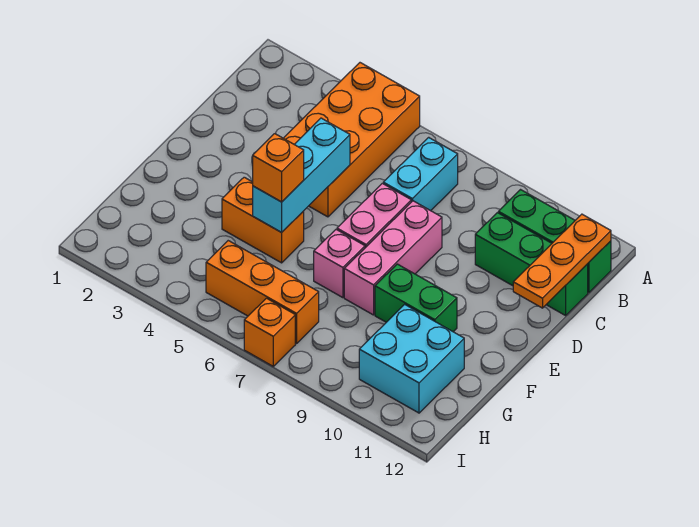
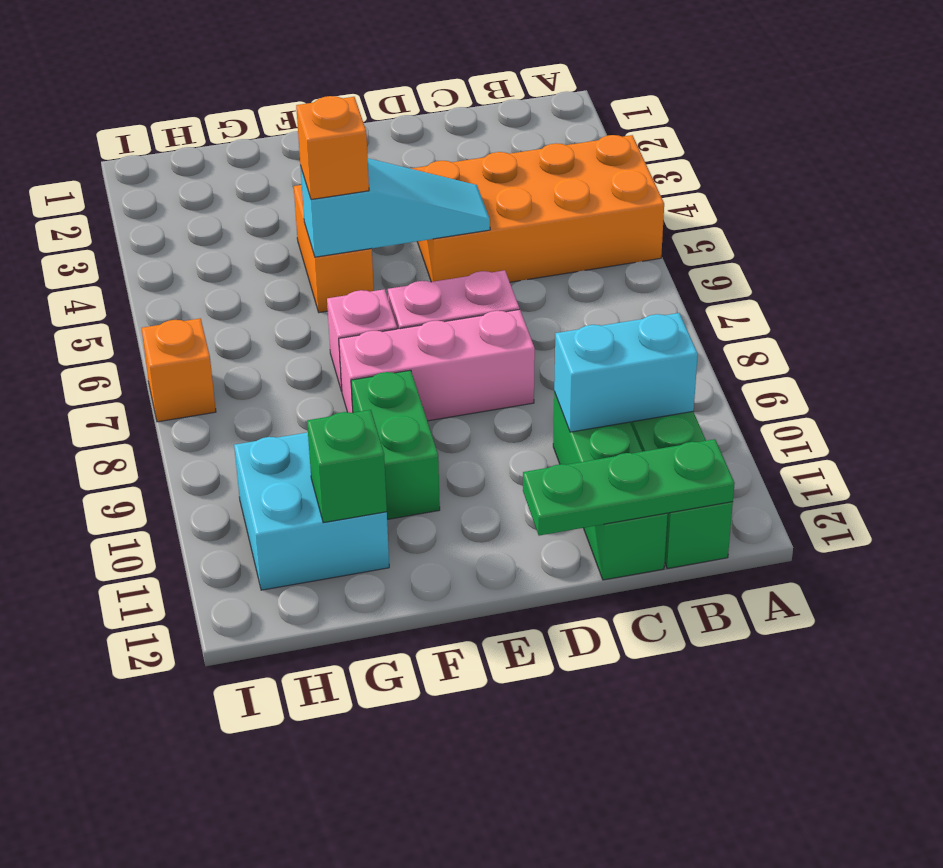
cyan brick B7:C7 level 1 -> cyan brick B10:C10 level 2
orange plate B12:D12 level 2 -> green plate B12:D12 level 2
cyan brick D5:F5 level 2 -> cyan slope D5:F5 level 2 top F
none -> green brick G11 level 2
orange brick H5:H7 level 1 -> none

